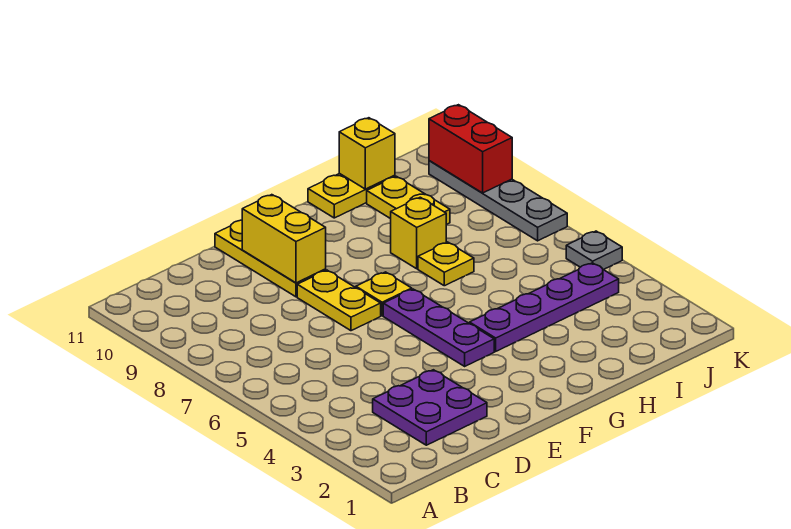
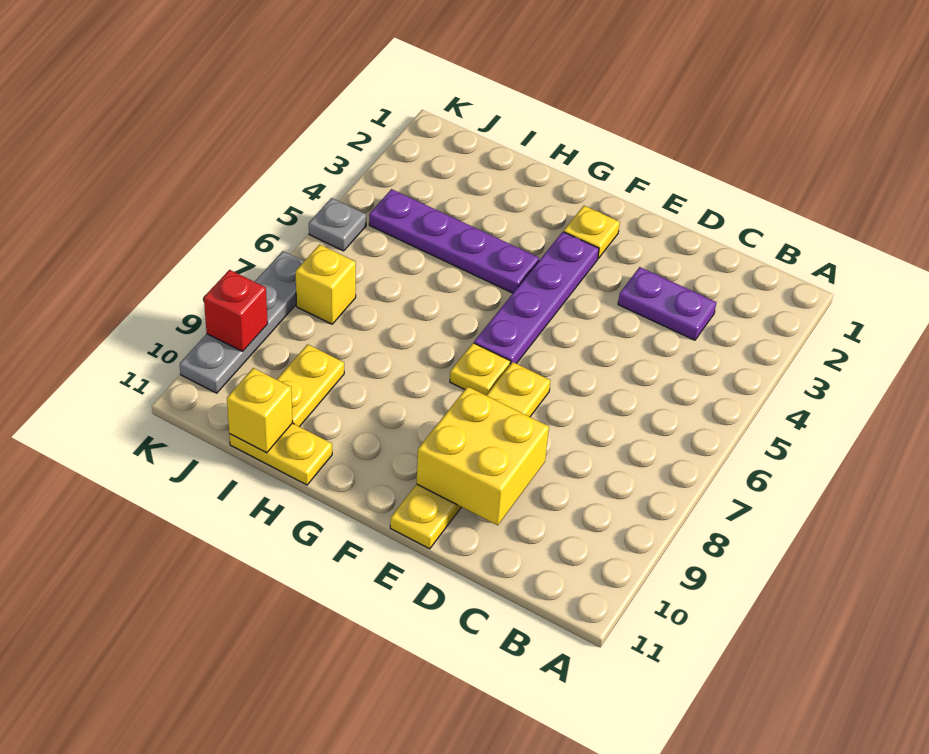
purple plate C2:D3 level 1 -> purple plate C3:D3 level 1
yellow brick E9:E10 level 2 -> yellow brick D9:E10 level 2
purple plate F4:F6 level 1 -> purple plate F3:F6 level 1
yellow plate H7 level 1 -> yellow plate F2 level 1
yellow brick H8 level 1 -> yellow brick J7 level 1
red brick K9:K10 level 2 -> red brick K9 level 2

